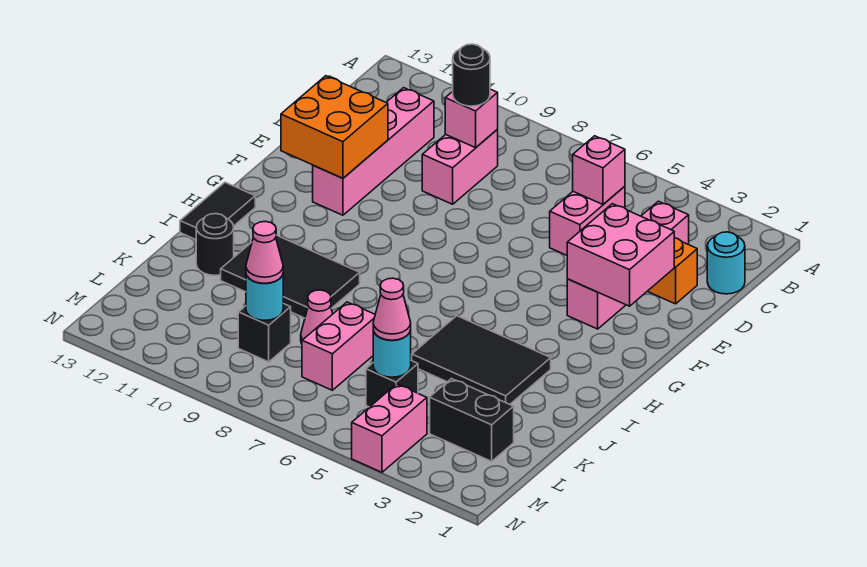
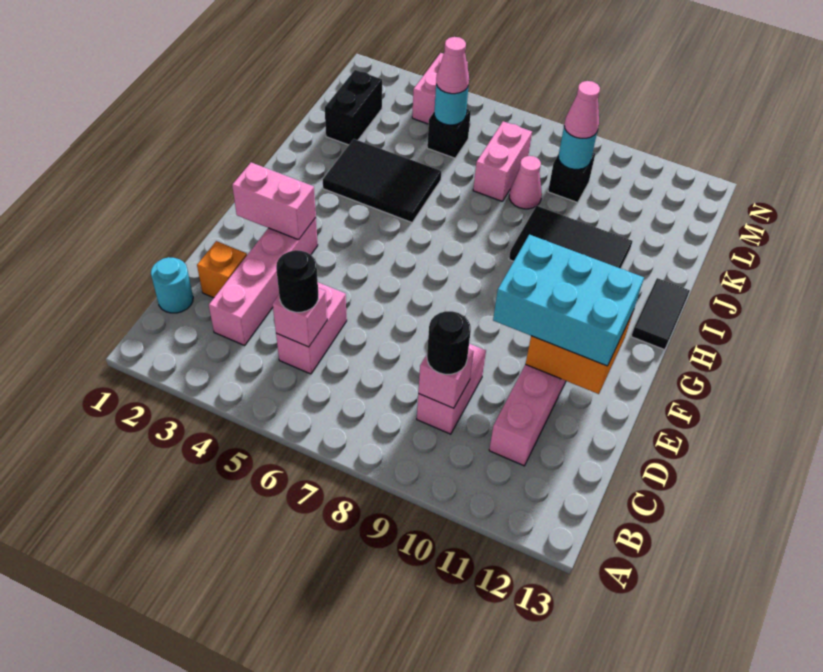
pink brick E2:F3 level 2 -> pink brick F2:F3 level 2
none -> cyan brick E10:F12 level 3
black round brick J12 level 1 -> black round brick C5 level 3
black brick L2:L3 level 1 -> black brick K2:L2 level 1

